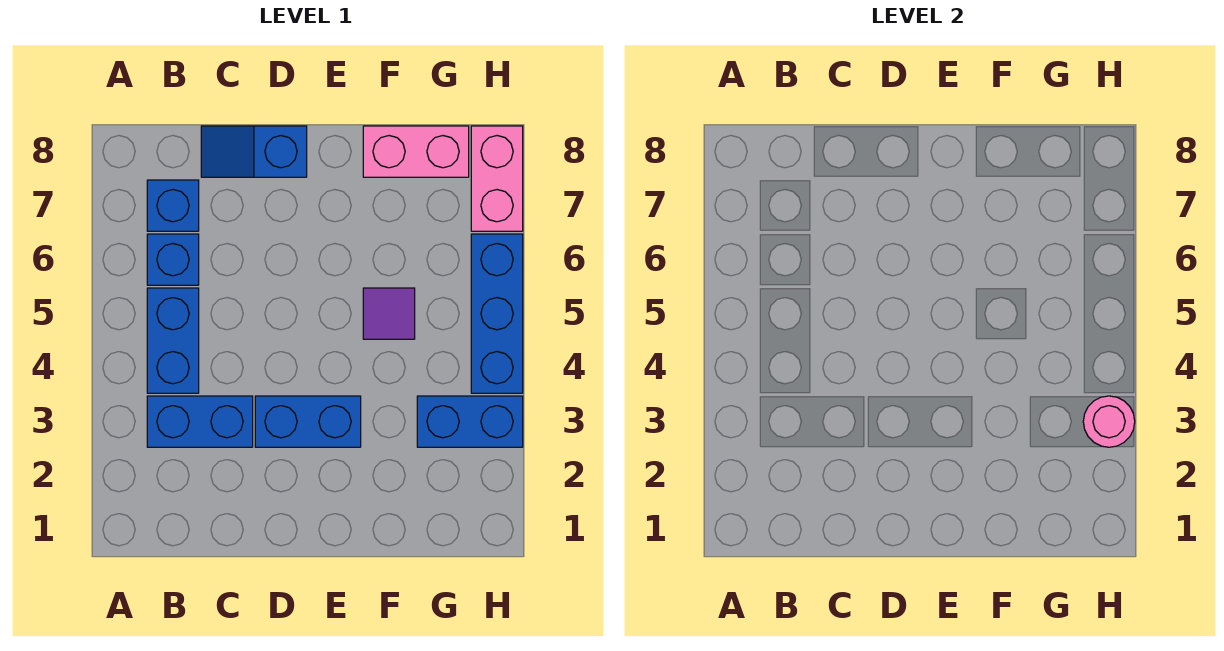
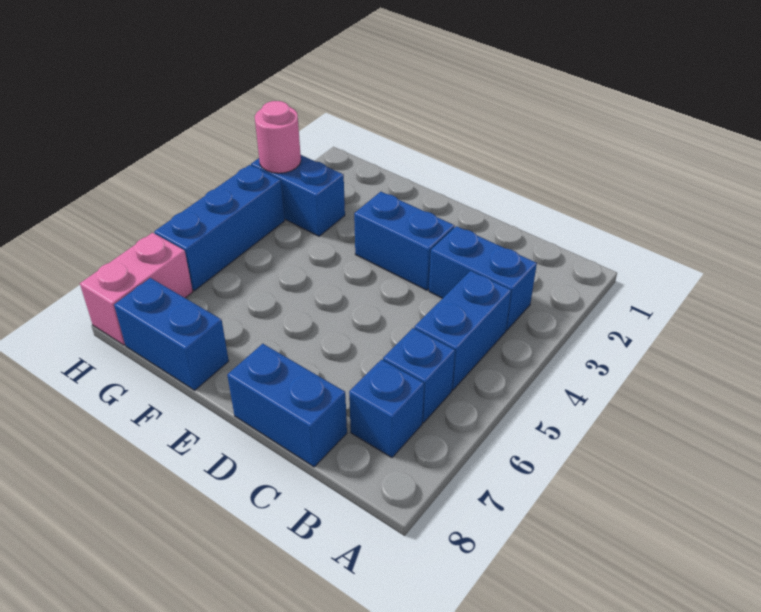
blue slope C8:D8 level 1 top D -> blue brick C8:D8 level 1
purple tile F5 level 1 -> none
pink brick F8:G8 level 1 -> blue brick F8:G8 level 1

